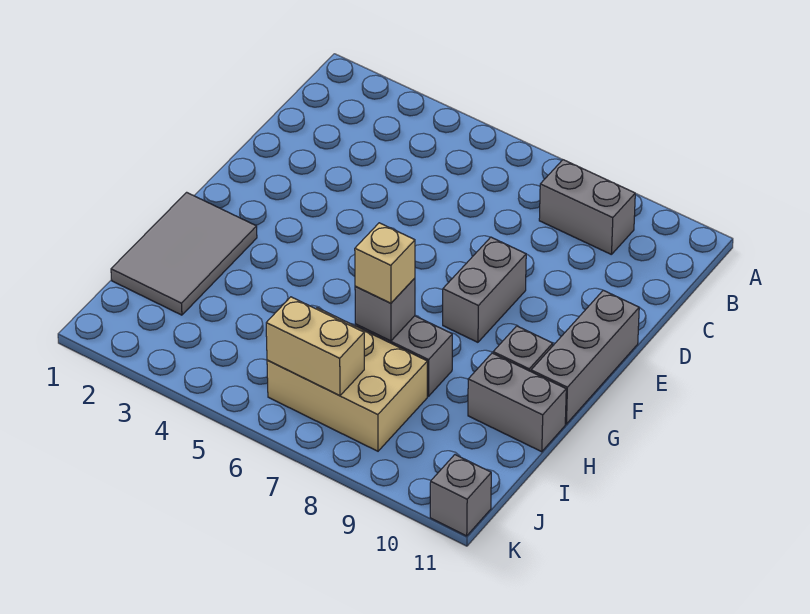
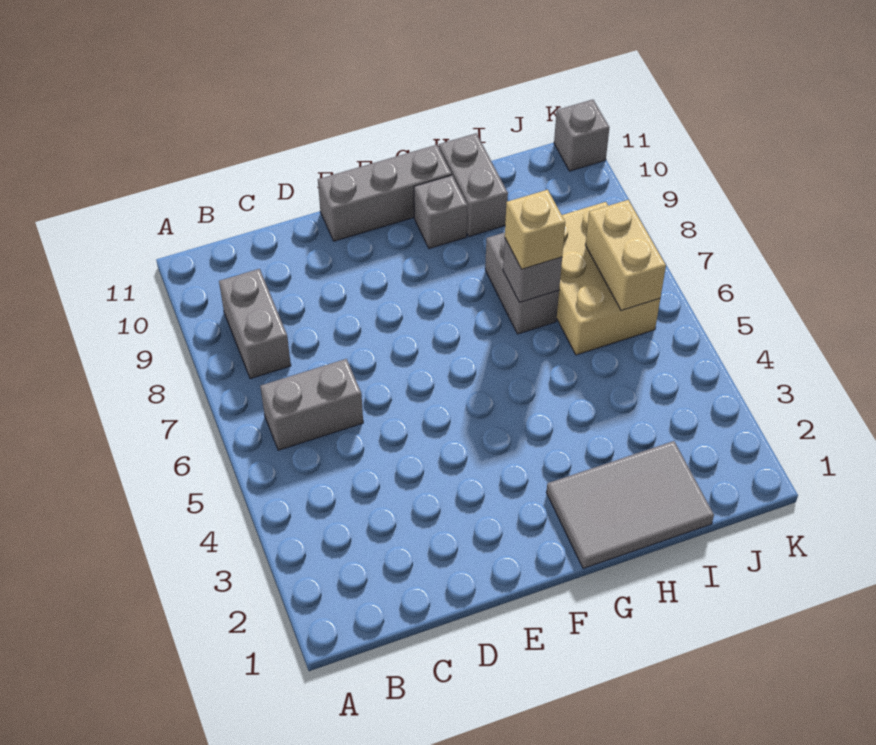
grey brick E8:F8 level 1 -> grey brick B6:C6 level 1

